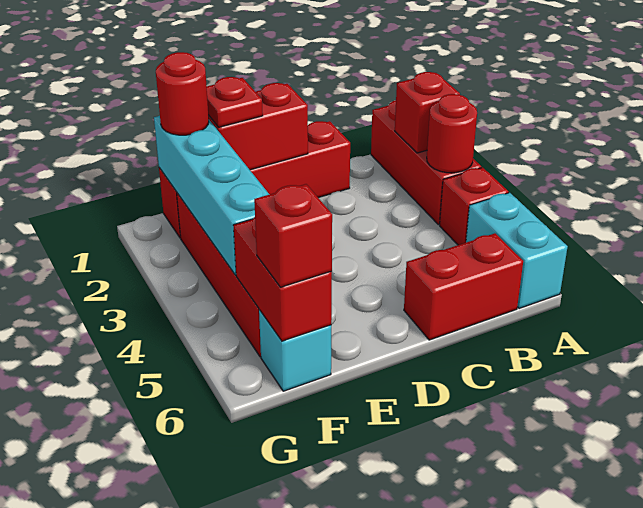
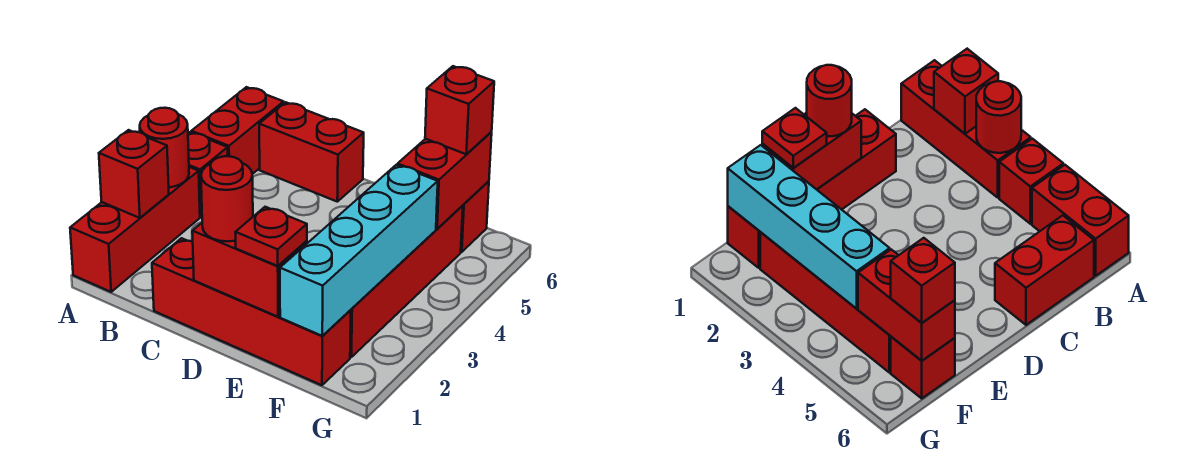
cyan brick A5:A6 level 1 -> red brick A5:A6 level 1
red round brick F1 level 3 -> red round brick D1 level 3
cyan brick F6 level 1 -> red brick F6 level 1

